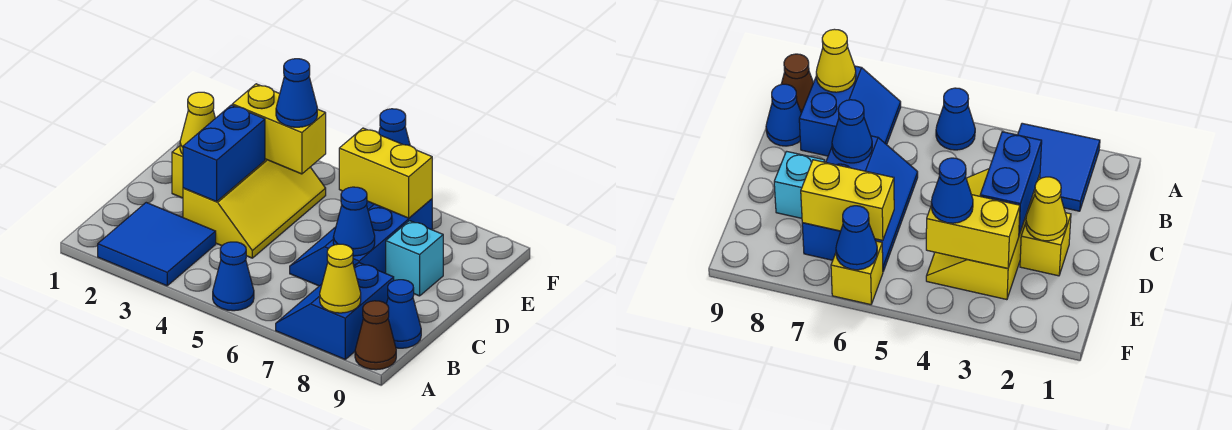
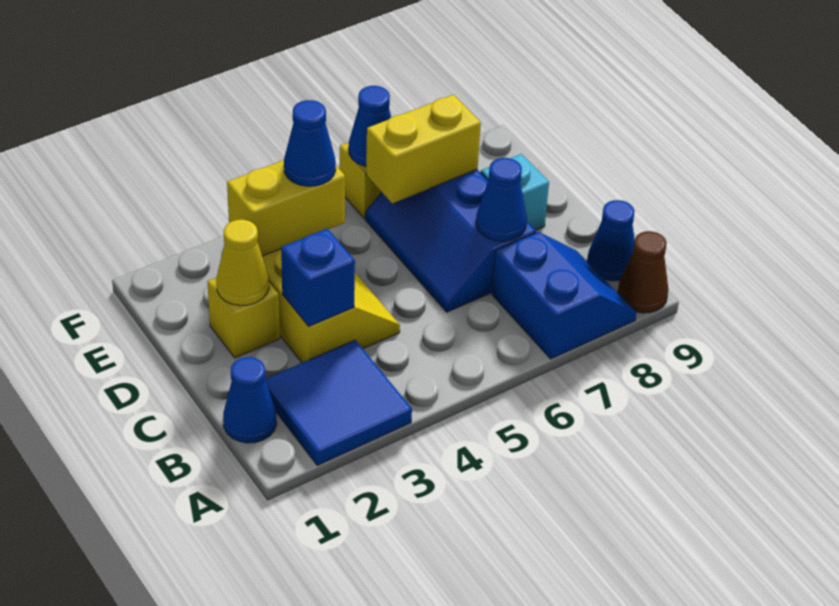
blue cone A5 level 1 -> blue cone B1 level 1
blue slope A7:B8 level 1 top 8 -> blue slope A7:B8 level 1 top 7
yellow cone A8 level 2 -> none
blue brick C3:D3 level 2 -> blue brick C3 level 2

